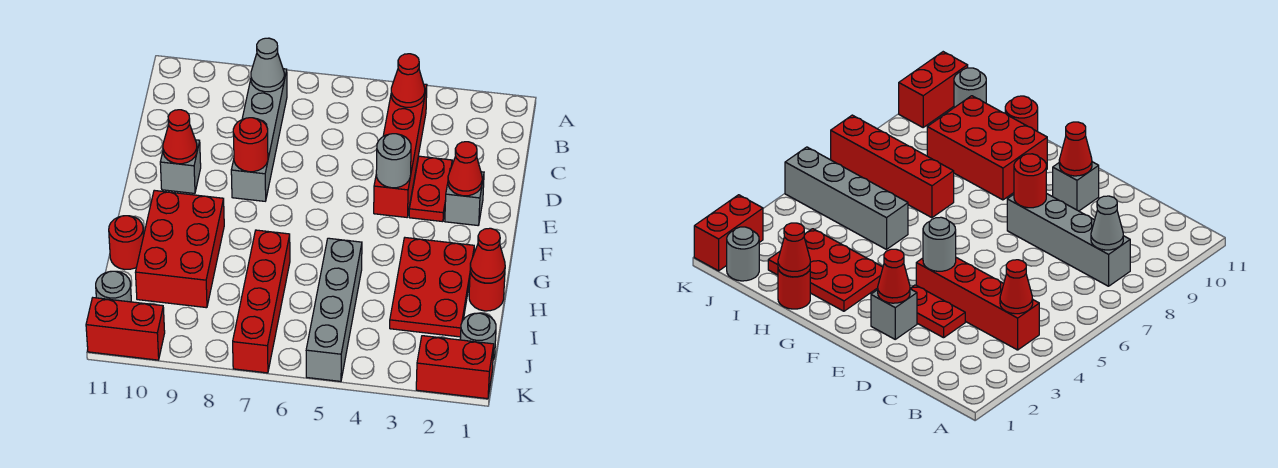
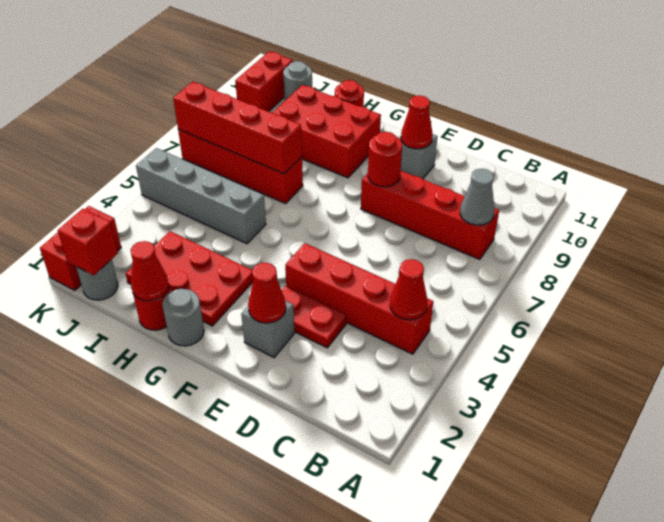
grey brick B8:E8 level 1 -> red brick B8:E8 level 1
grey round brick E4 level 2 -> grey round brick G1 level 1
none -> red brick H7:K7 level 2
none -> red brick J1 level 2

